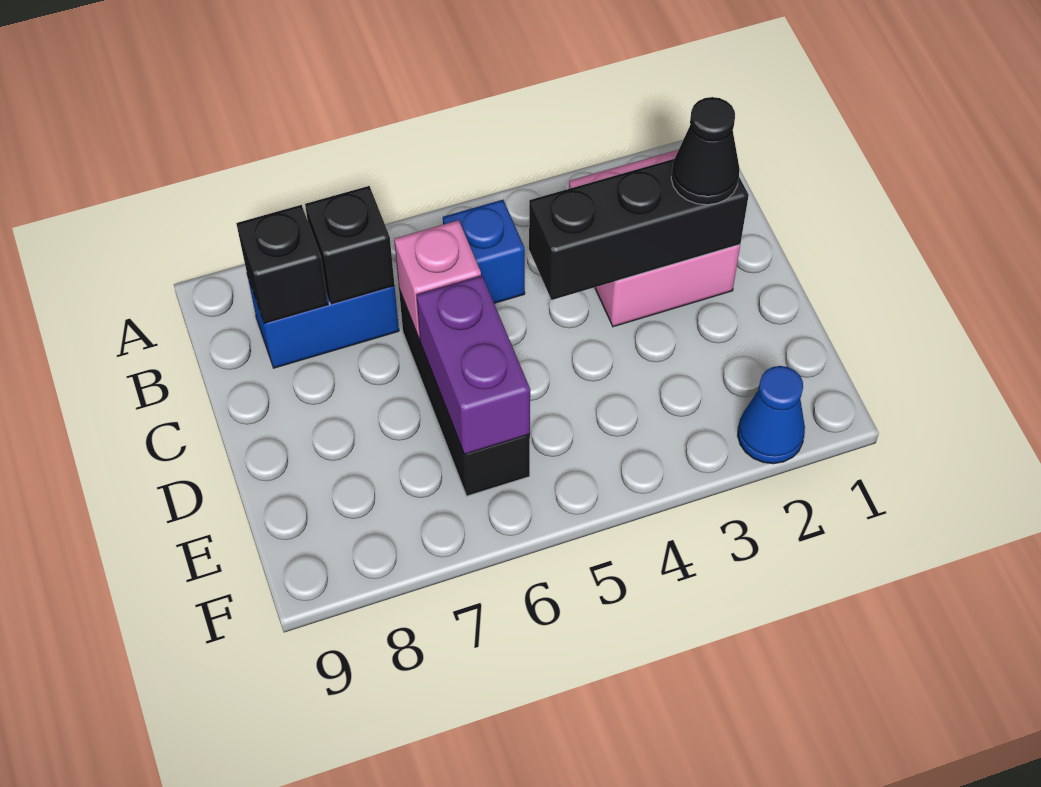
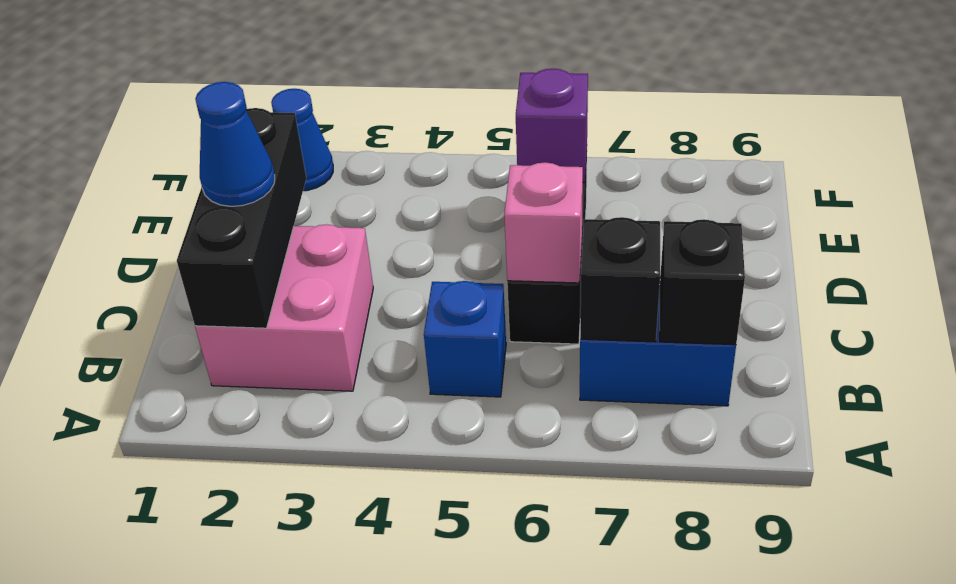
black brick C2:C4 level 2 -> black brick B2:D2 level 2
black cone C2 level 3 -> blue cone C2 level 3
purple brick D6:E6 level 2 -> purple brick E6 level 2

